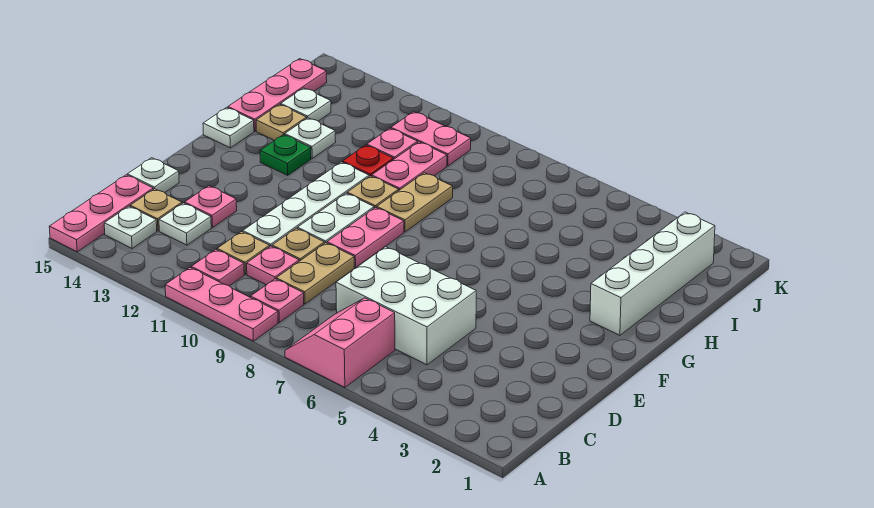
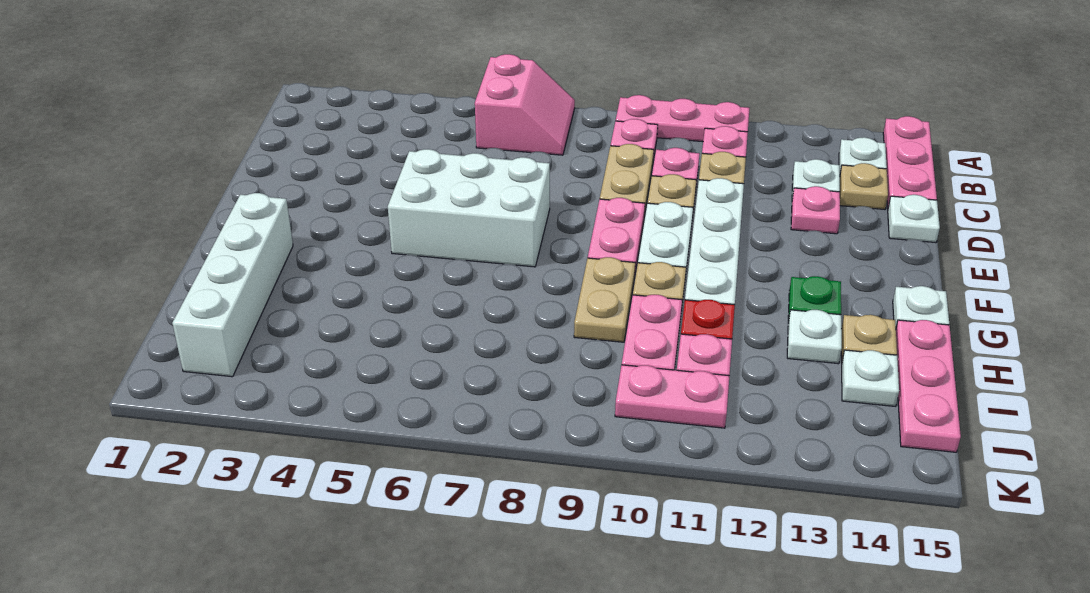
white brick C5:D7 level 1 -> white brick E5:F7 level 1

